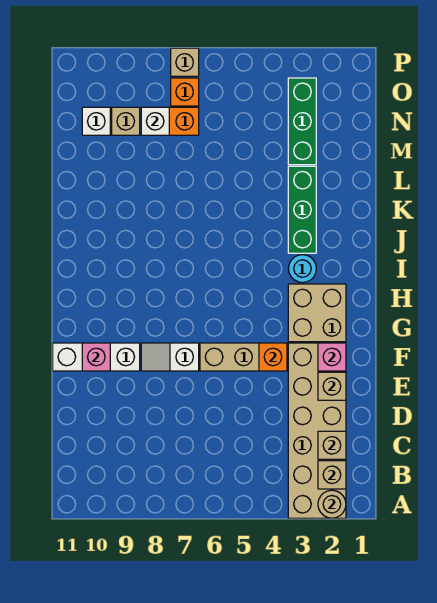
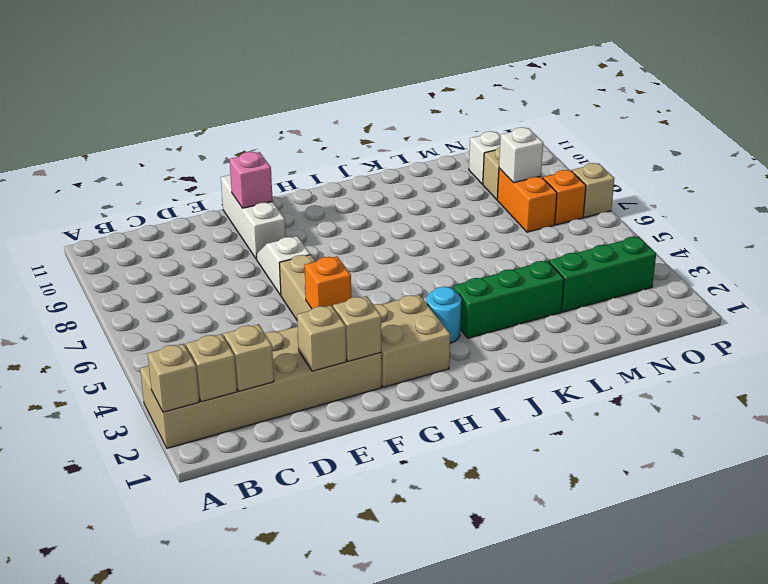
tan round brick A2 level 2 -> tan brick A2 level 2
pink brick F2 level 2 -> tan brick F2 level 2

